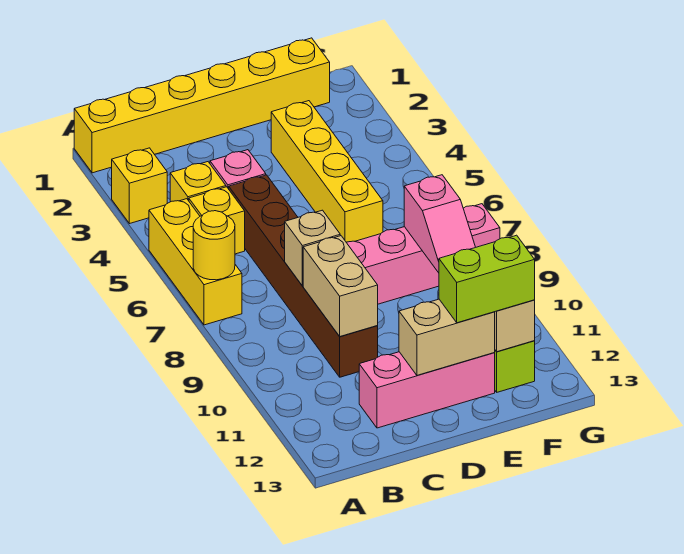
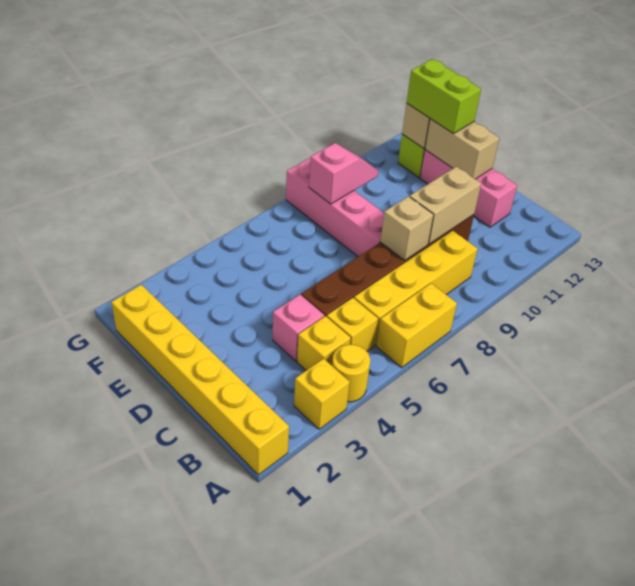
yellow brick A5:A7 level 1 -> yellow brick A6:A7 level 1
yellow round brick A7 level 2 -> yellow round brick A4 level 1
yellow brick E3:E6 level 1 -> yellow brick B6:B9 level 1

